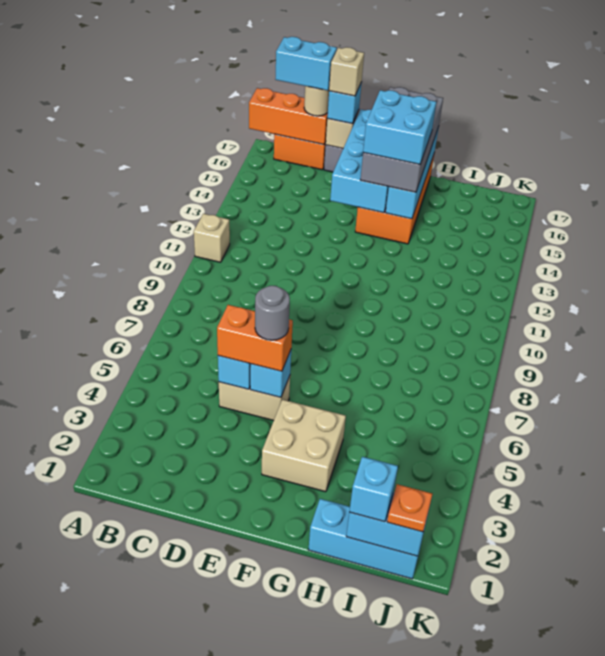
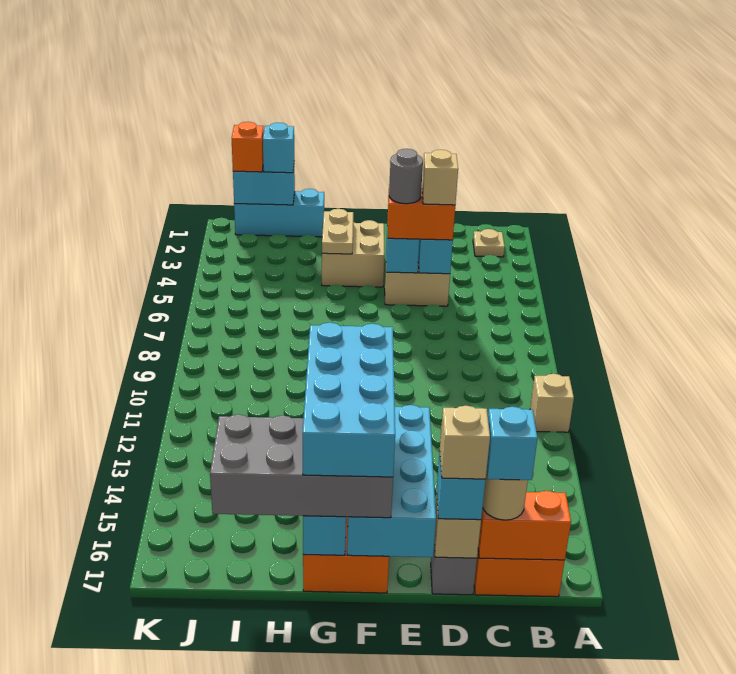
orange brick A17:C17 level 2 -> orange brick B17:C17 level 2
none -> tan plate B2 level 1
cyan brick B17:C17 level 4 -> cyan brick C17 level 4
none -> tan brick D5 level 4
grey brick F14:G17 level 3 -> grey brick F16:I17 level 3
cyan brick F14:G15 level 4 -> cyan brick F14:G17 level 4
none -> tan plate G3:G4 level 2
orange plate J1 level 3 -> orange brick J1 level 3

